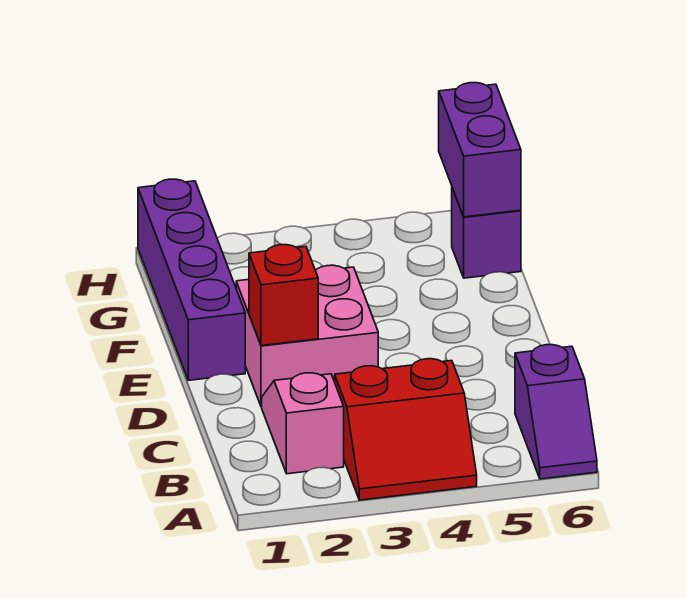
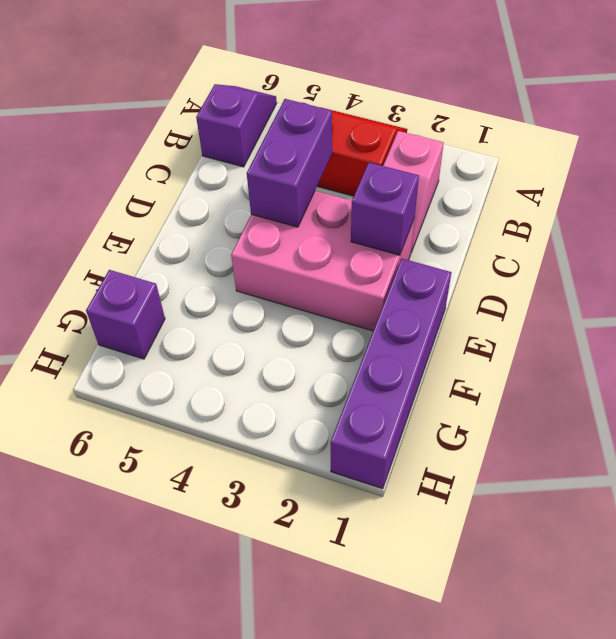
pink brick D2:E3 level 1 -> pink brick D2:E4 level 1
red brick D2 level 2 -> purple brick D2 level 2
purple brick G6:H6 level 2 -> purple brick C4:D4 level 2

